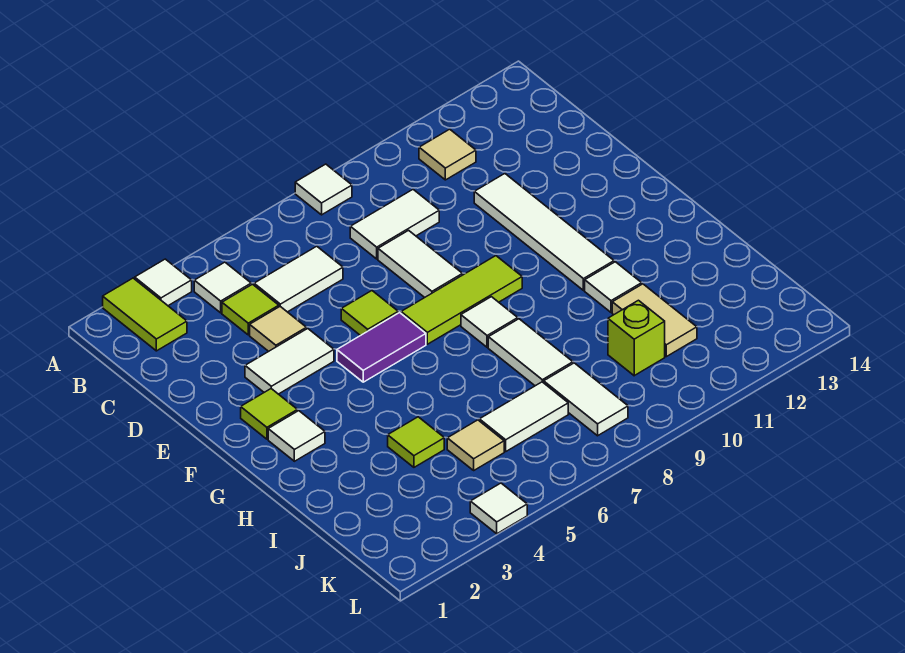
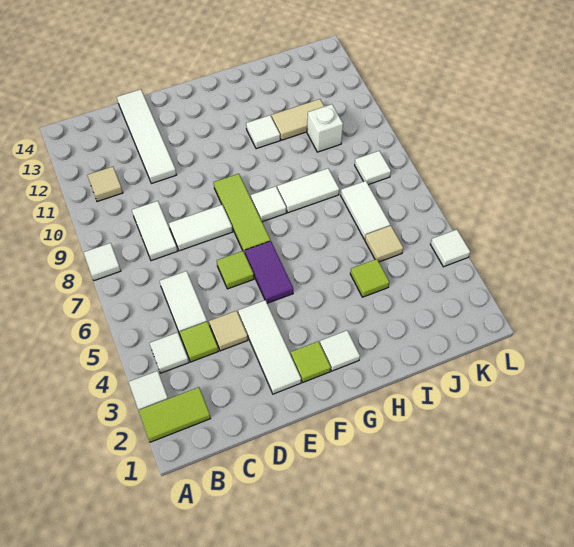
white tile D11:G11 level 1 -> white tile D11:D14 level 1
white tile E3:E4 level 1 -> white tile E2:E4 level 1
white tile J8:K8 level 1 -> white tile K8 level 1
lime brick J10 level 1 -> white brick J10 level 1

